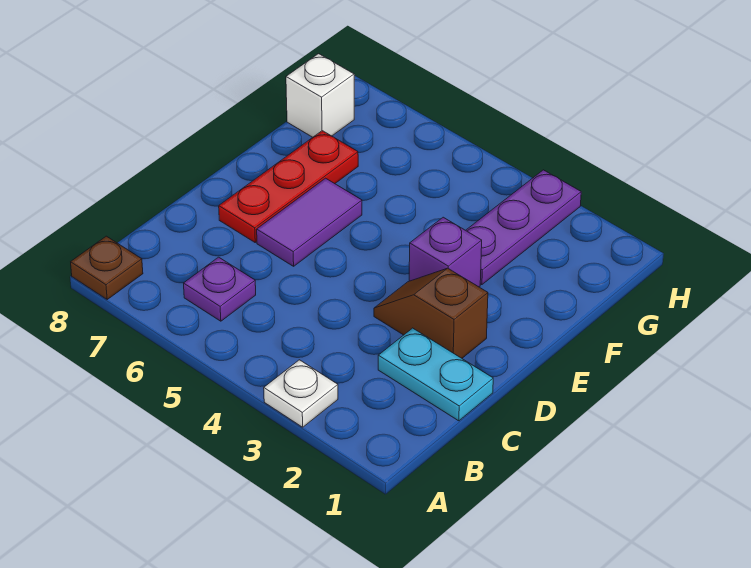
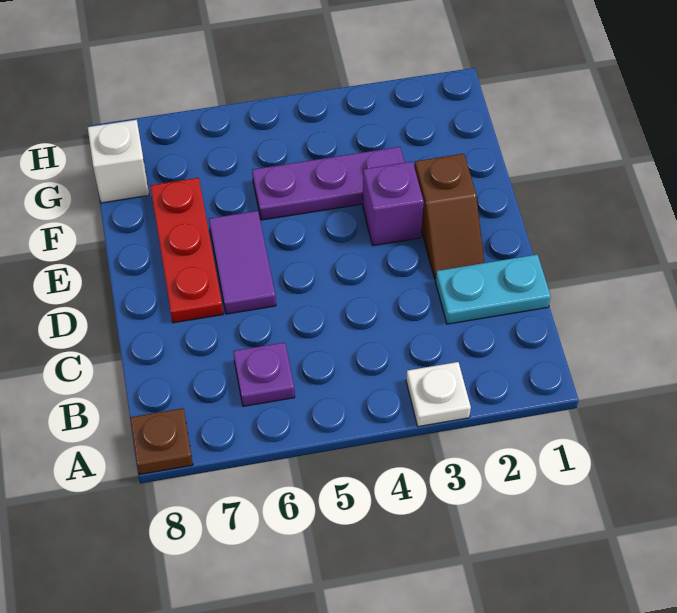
brown slope D2:D3 level 1 top 2 -> brown slope D2:E2 level 1 top E
purple plate F3:H3 level 1 -> purple plate F3:F5 level 1

